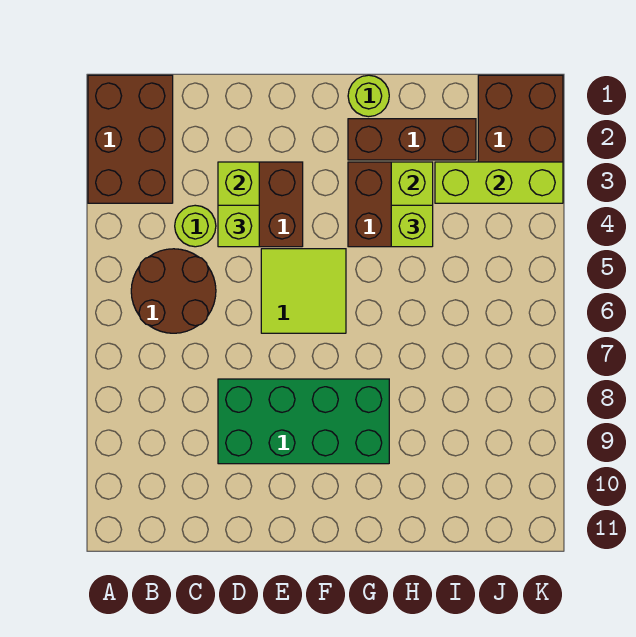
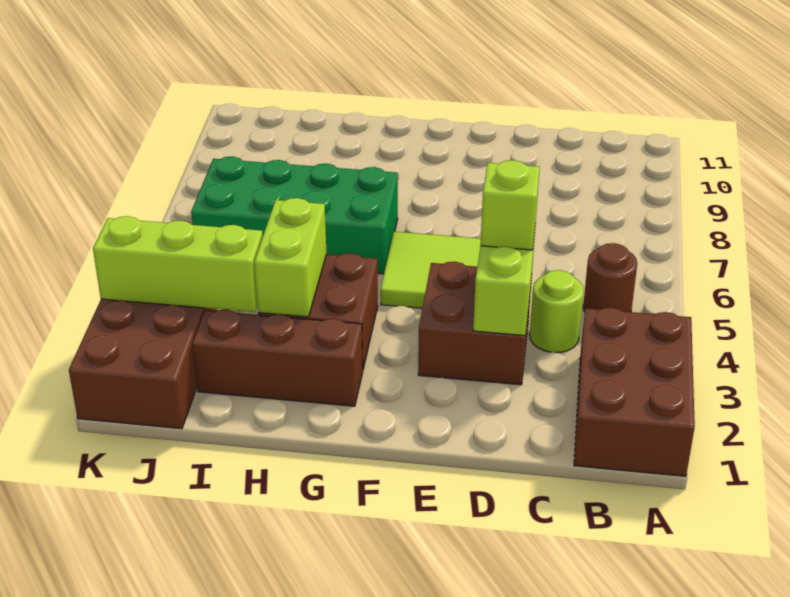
brown round brick B5:C6 level 1 -> brown round brick B5 level 1
green brick D8:G9 level 1 -> green brick G6:J7 level 1
lime round brick G1 level 1 -> none
lime brick H4 level 3 -> none

